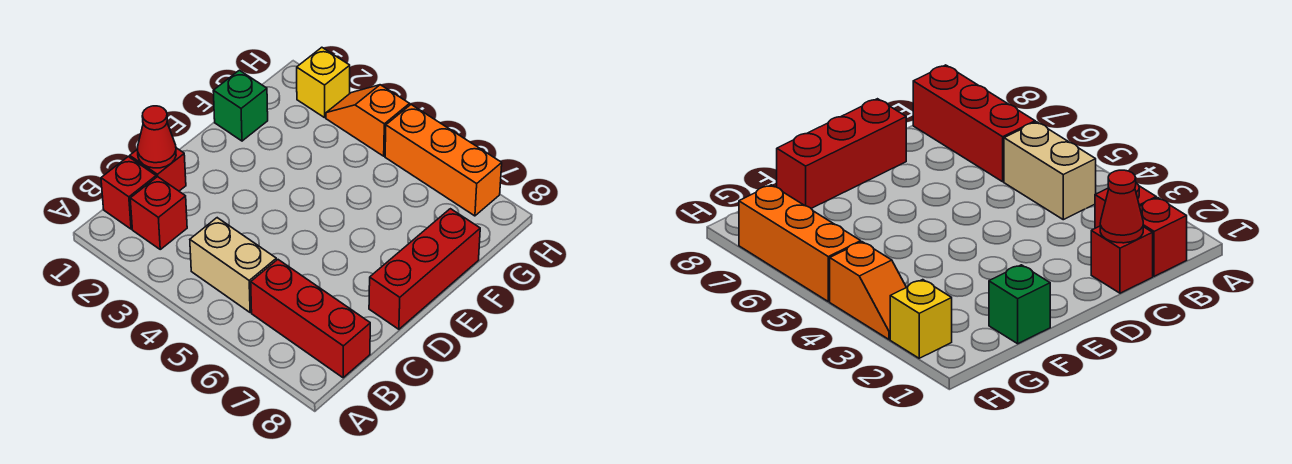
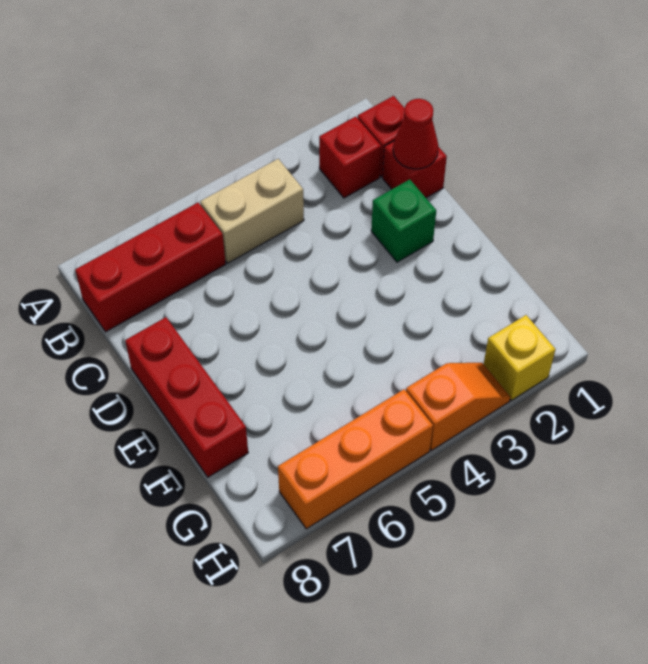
green brick F1 level 1 -> green brick D2 level 1

